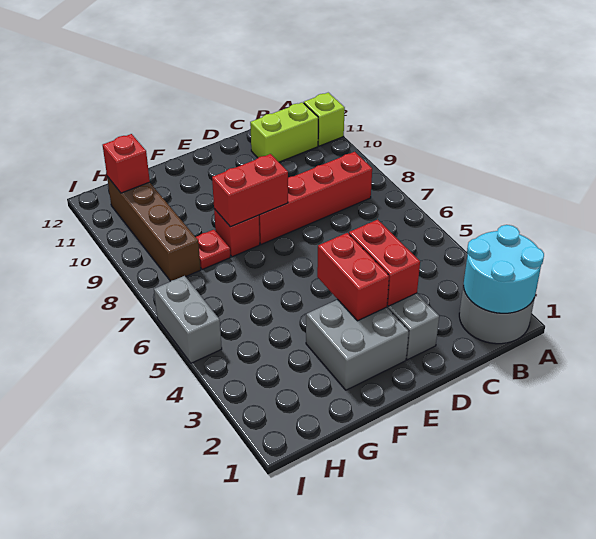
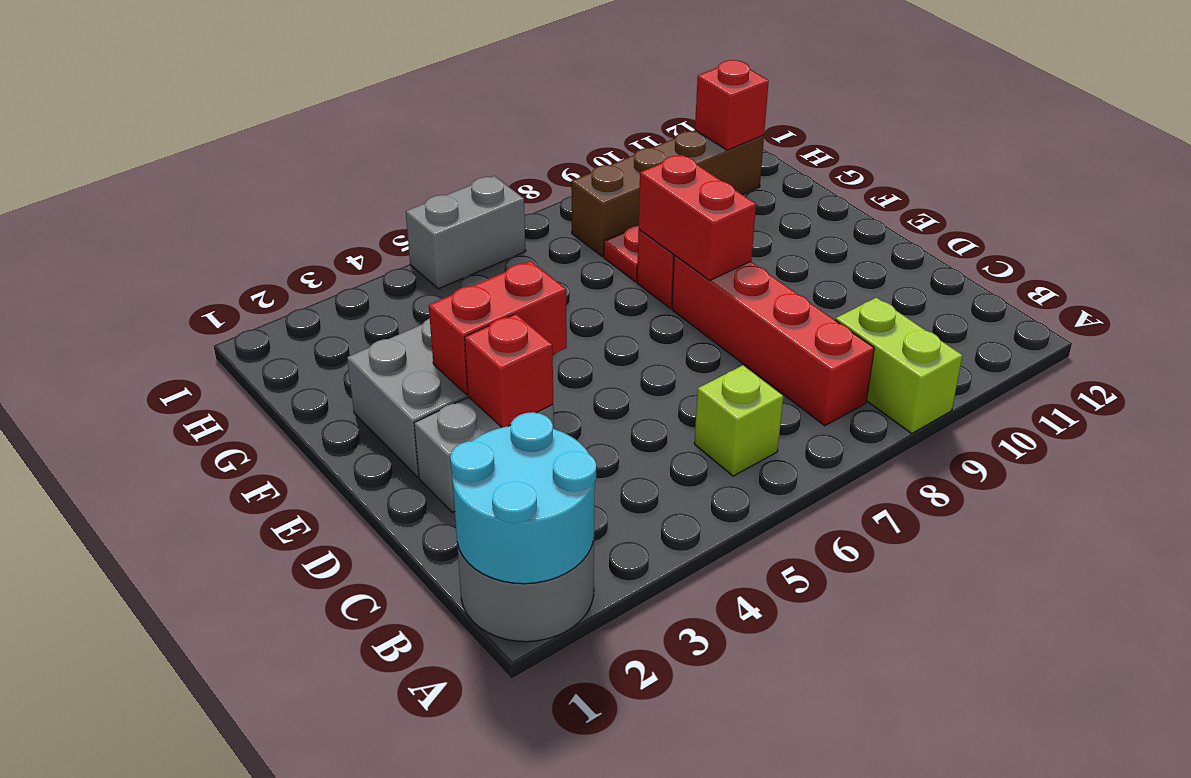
lime brick A11 level 1 -> lime brick B6 level 1
lime brick B11:C11 level 1 -> lime brick A9:B9 level 1
red brick D3:D4 level 2 -> red brick D3 level 2

